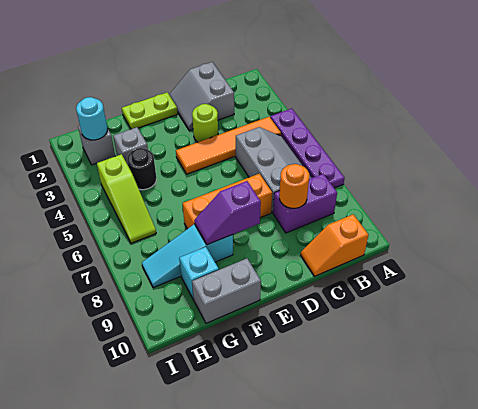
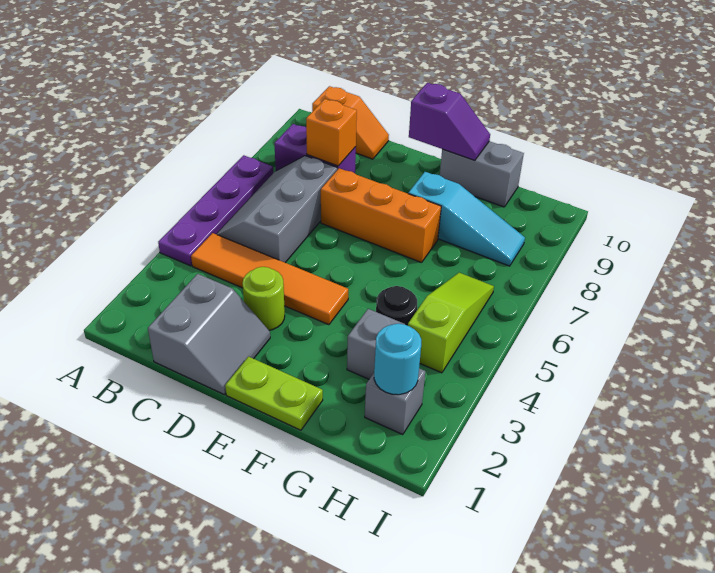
orange round brick C8 level 2 -> orange brick C8 level 2
purple slope E8:F8 level 2 top E -> purple slope E10:F10 level 2 top E
cyan brick G9 level 1 -> none

